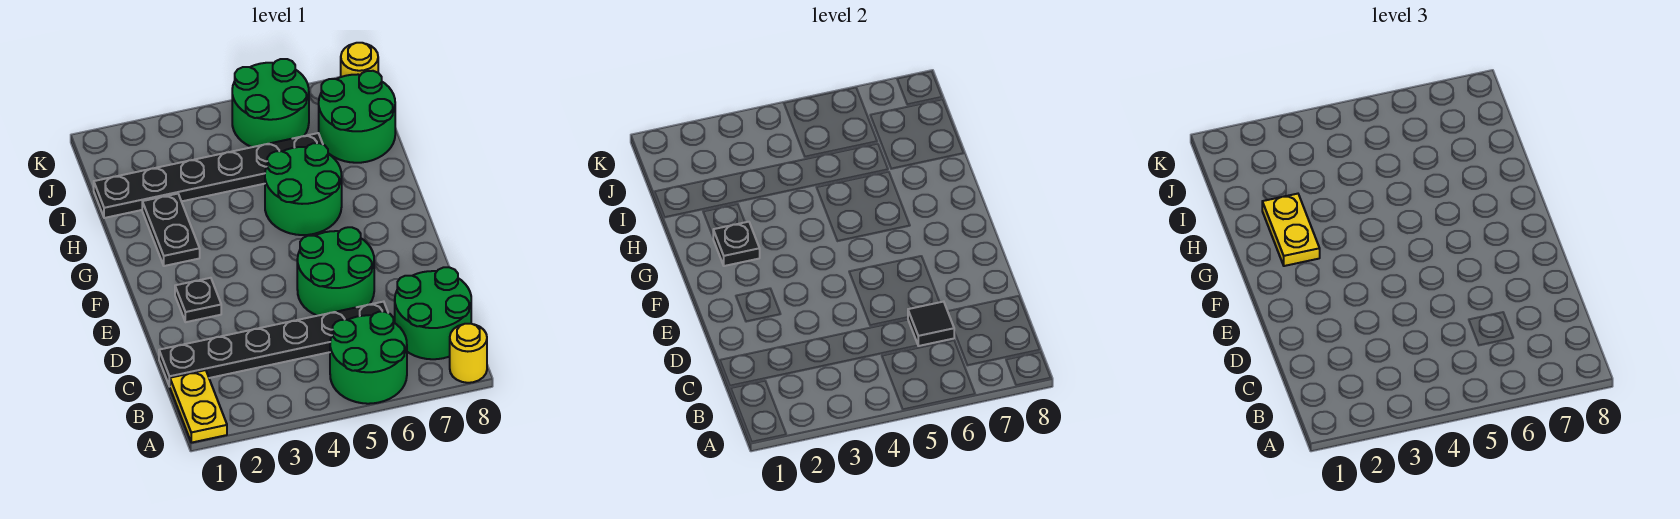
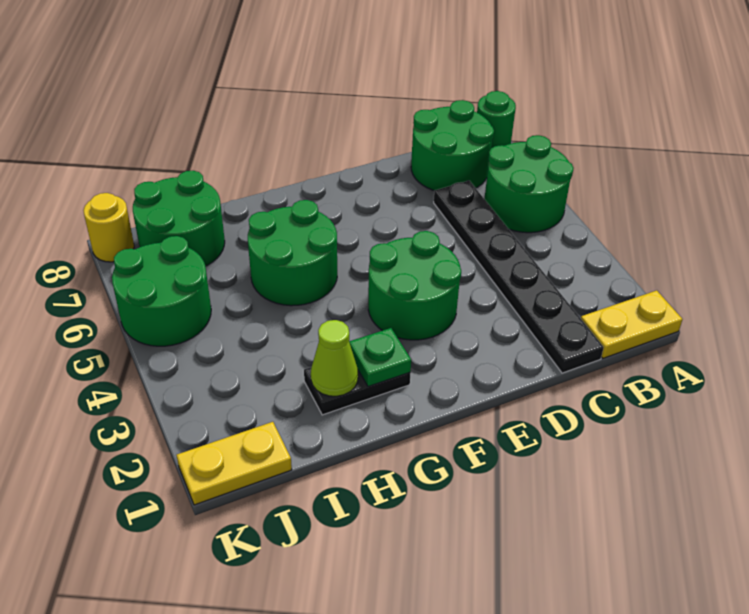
yellow round brick A8 level 1 -> green round brick A8 level 1
black tile C6 level 2 -> none
green round brick D5:E6 level 1 -> green round brick E3:F4 level 1
black plate E2 level 1 -> none
black plate G2 level 2 -> green plate G2 level 2
yellow plate G2:H2 level 3 -> yellow plate J1:K1 level 1
none -> lime cone H2 level 2
black plate I1:I6 level 1 -> none

